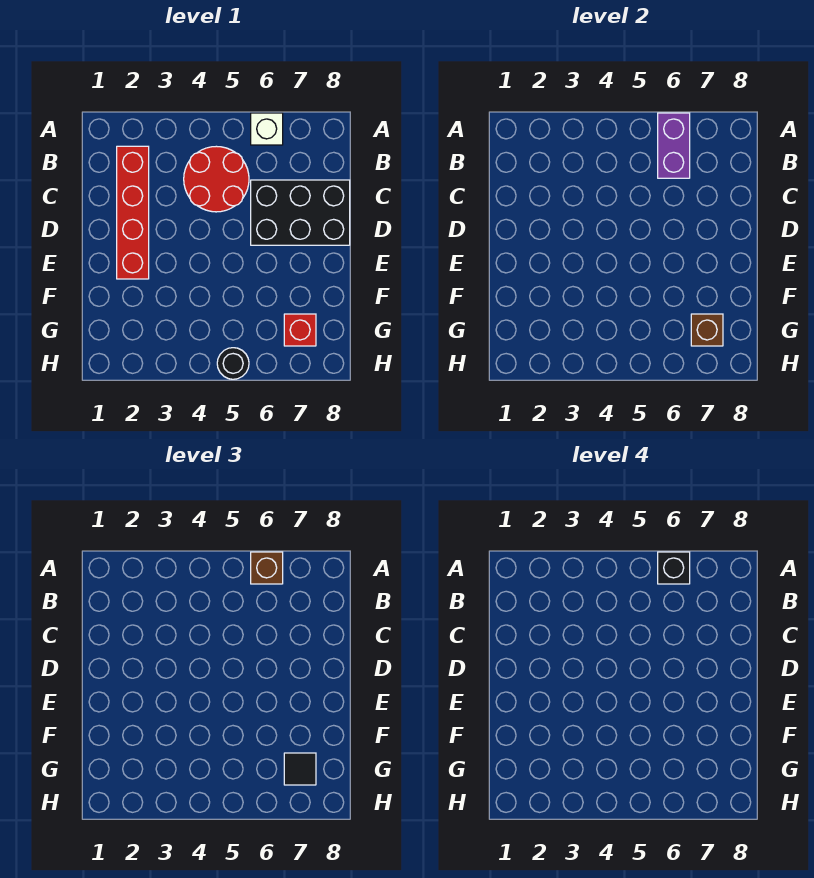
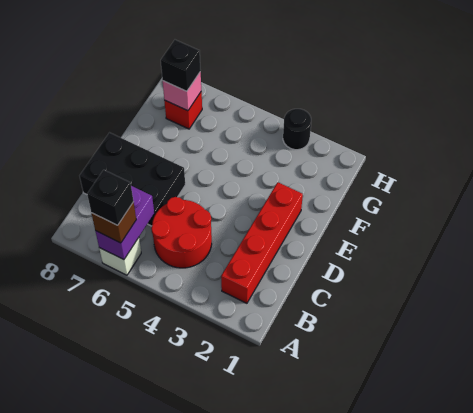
brown brick G7 level 2 -> pink brick G7 level 2
black tile G7 level 3 -> black brick G7 level 3
black round brick H5 level 1 -> black round brick H3 level 1

